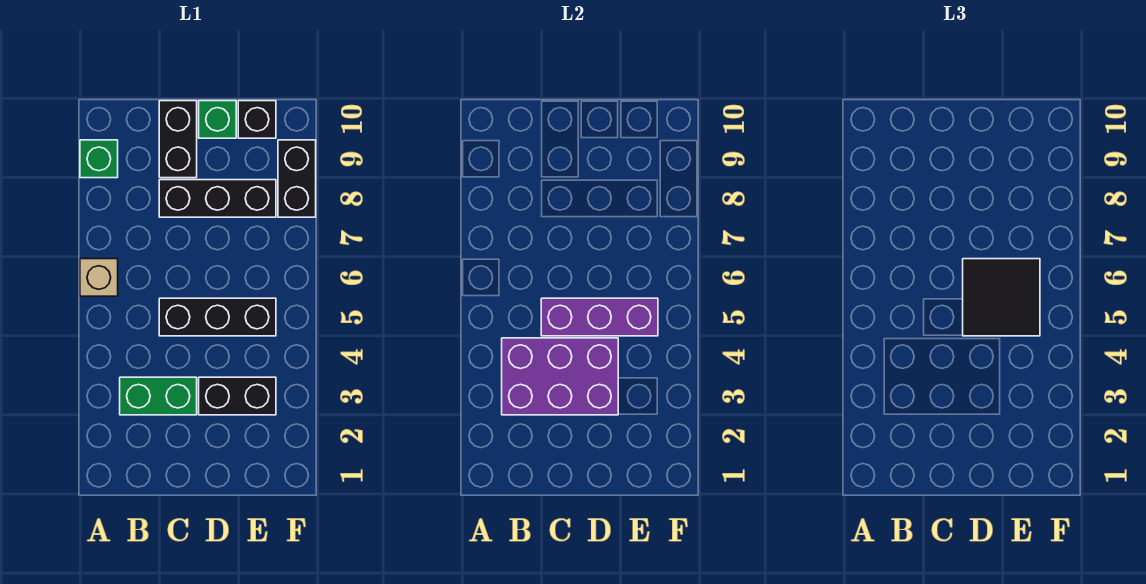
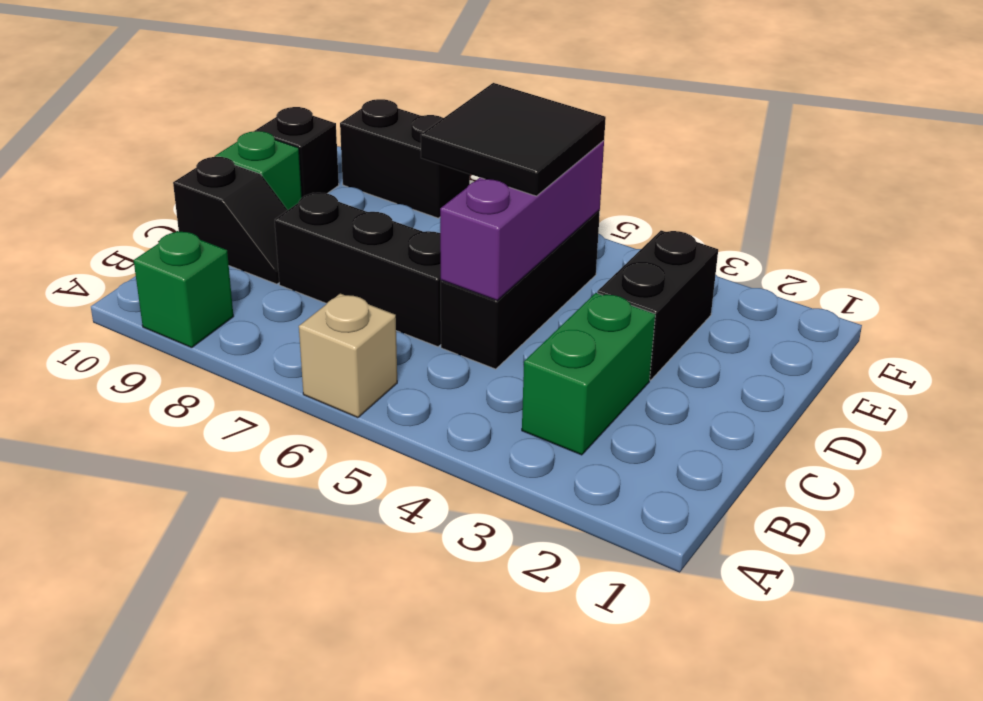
purple brick B3:D4 level 2 -> none
black brick C8:E8 level 1 -> black brick C6:C8 level 1
black brick C9:C10 level 1 -> black slope C9:C10 level 1 top 10

